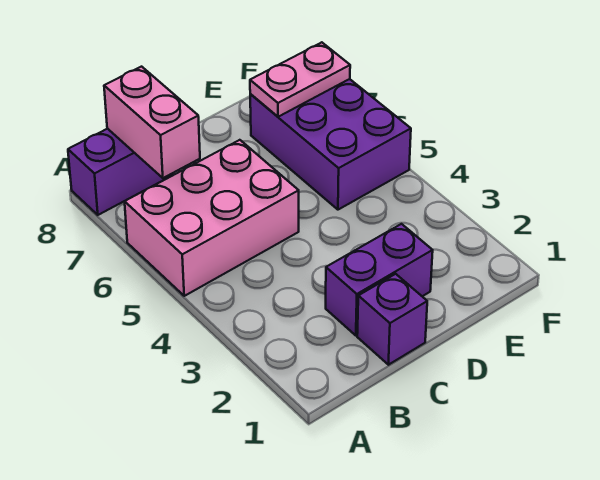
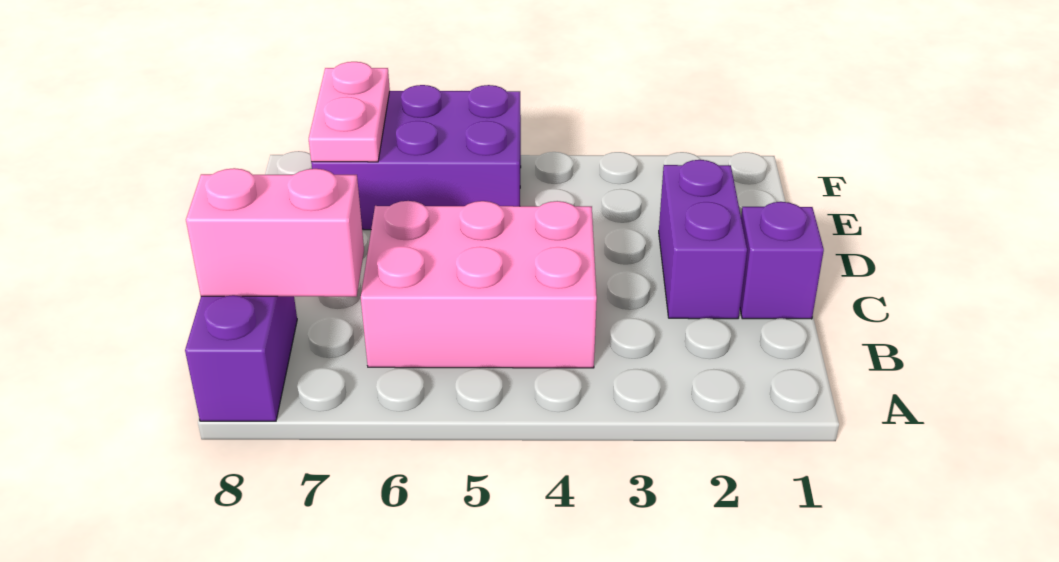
pink brick A5:C6 level 1 -> pink brick B4:C6 level 1

